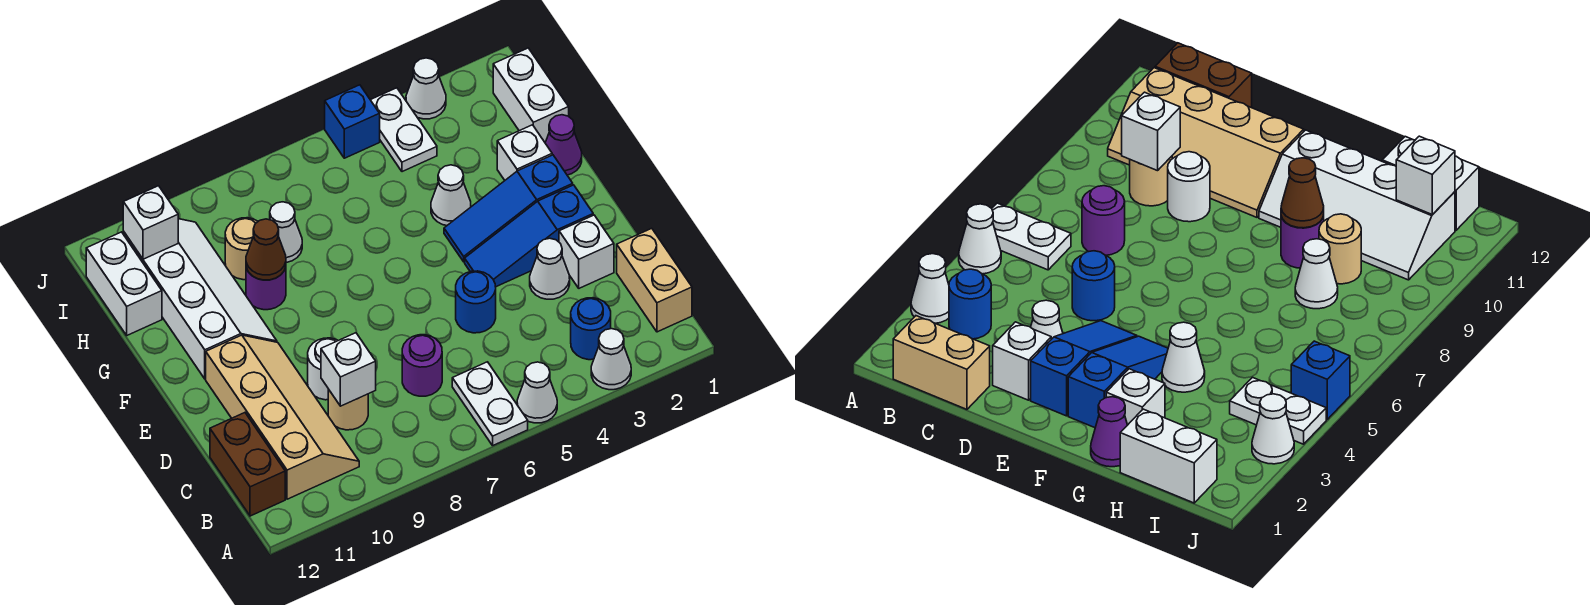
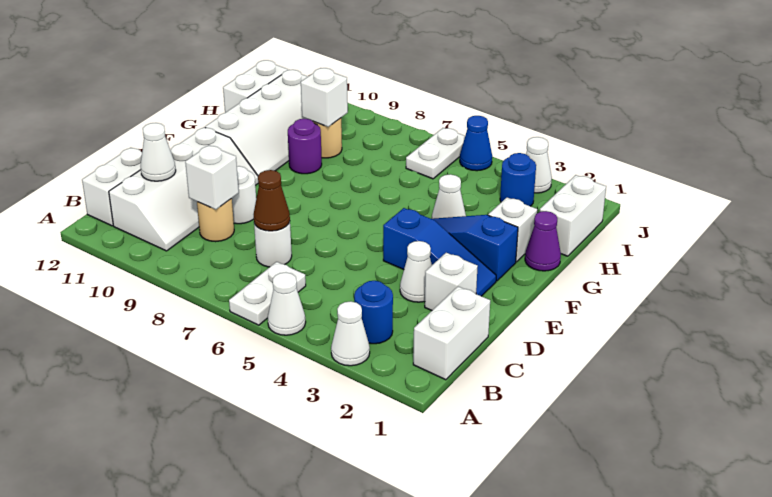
tan brick B1:C1 level 1 -> white brick B1:C1 level 1
tan slope B10:E11 level 1 top 11 -> white slope B10:E11 level 1 top 11
brown brick B12:C12 level 1 -> white brick B12:C12 level 1
purple round brick C7 level 1 -> white round brick C7 level 1
blue round brick D5 level 1 -> blue round brick I3 level 1
blue slope E2:E4 level 1 top 2 -> blue slope E2:E4 level 1 top 4
brown cone G9 level 2 -> brown cone C7 level 2
white cone H8 level 1 -> white cone C11 level 2
white plate I4:J4 level 1 -> white plate I6:J6 level 1
white brick I11 level 2 -> white brick H9 level 2
blue brick J5 level 1 -> blue cone J5 level 1

